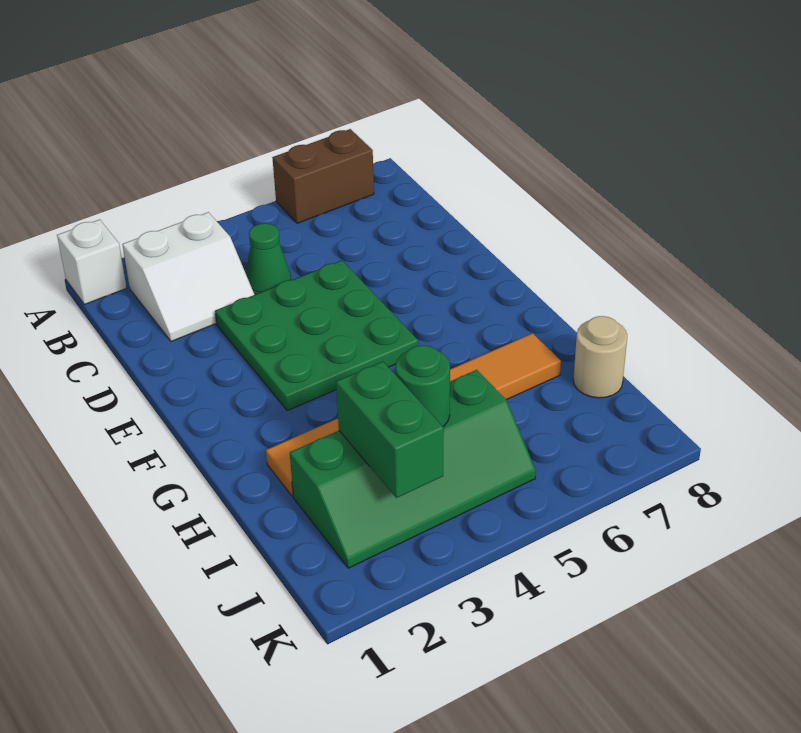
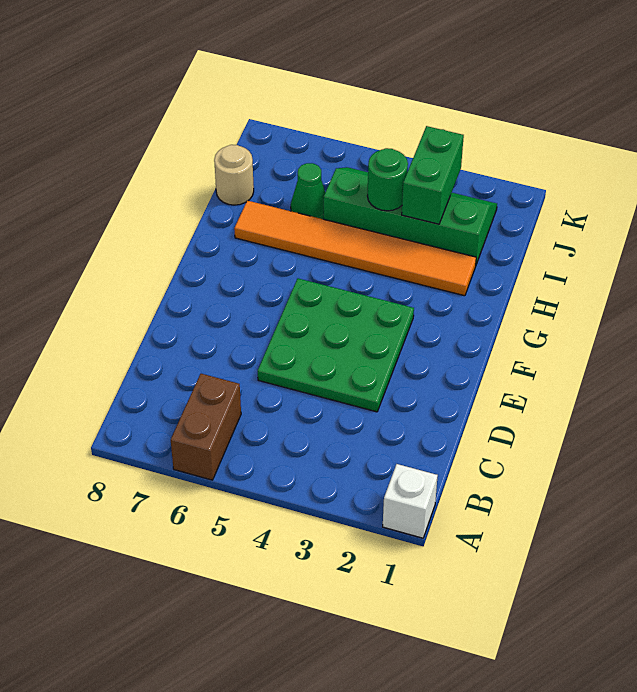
brown brick A6:A7 level 1 -> brown brick A6:B6 level 1
white slope B2:C3 level 1 top B -> none
green cone C4 level 1 -> green cone I6 level 1

